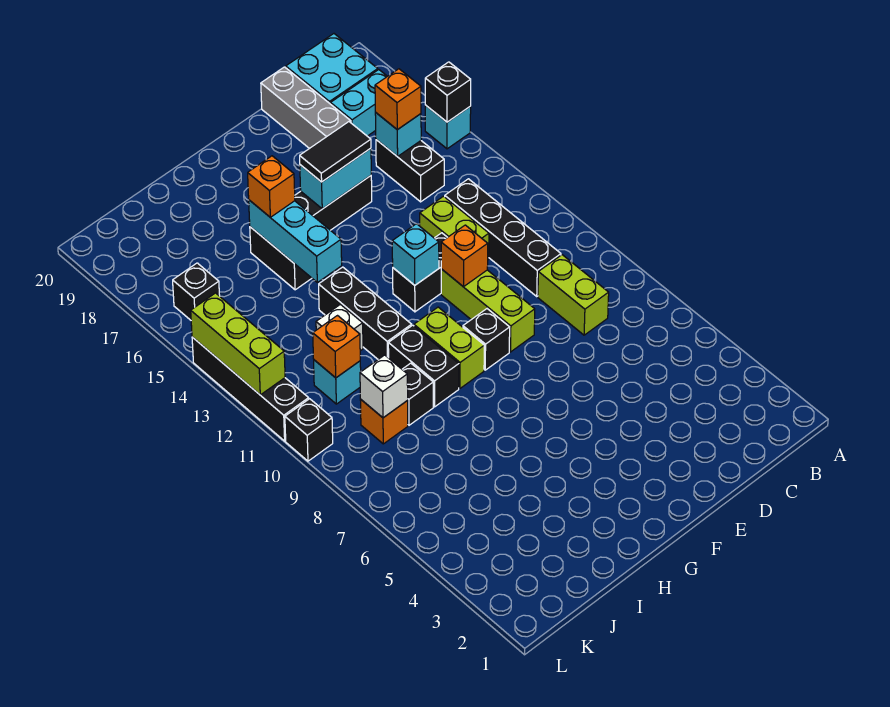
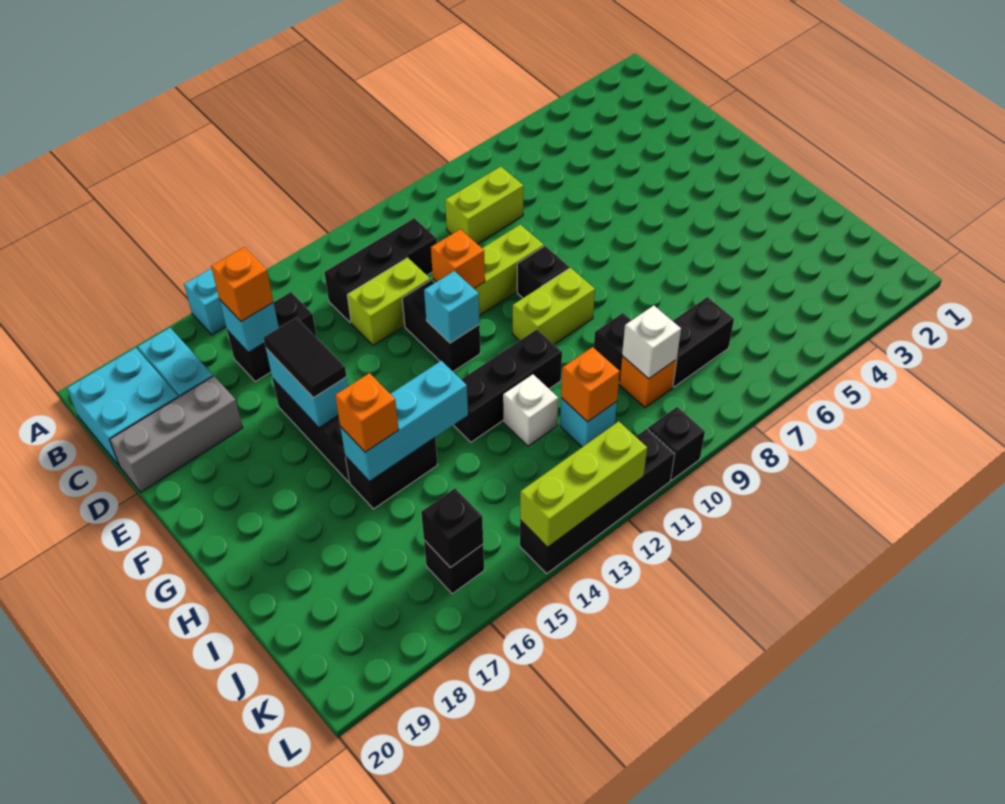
black brick A16 level 2 -> black brick K16 level 2
black brick C10:C13 level 1 -> black brick C11:C13 level 1
black brick H9:H10 level 1 -> black brick J7:J8 level 1

